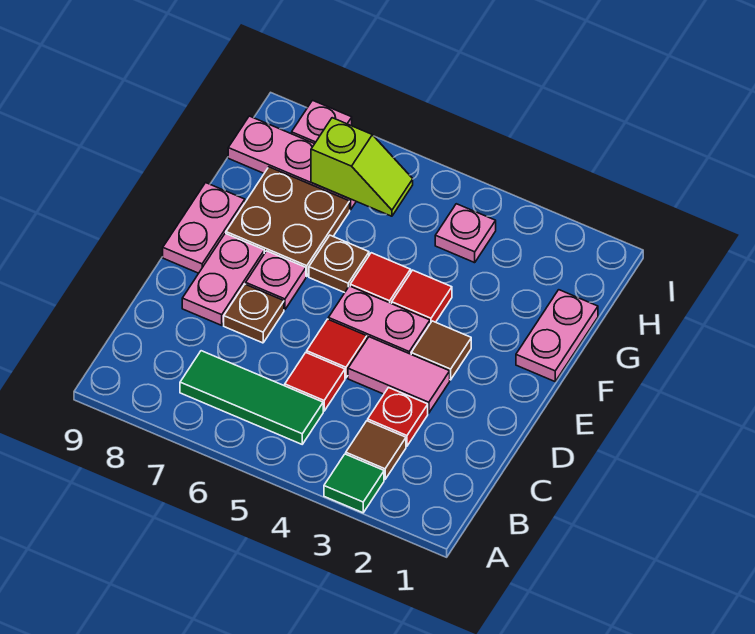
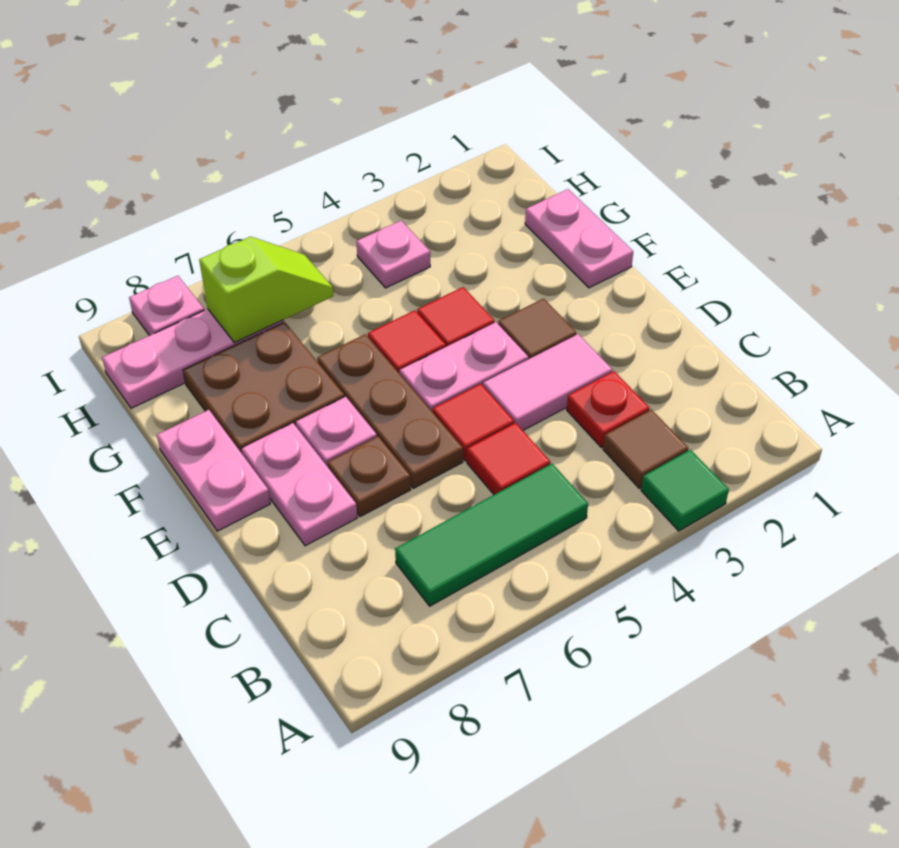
brown plate F6 level 1 -> brown plate D6:F6 level 1

